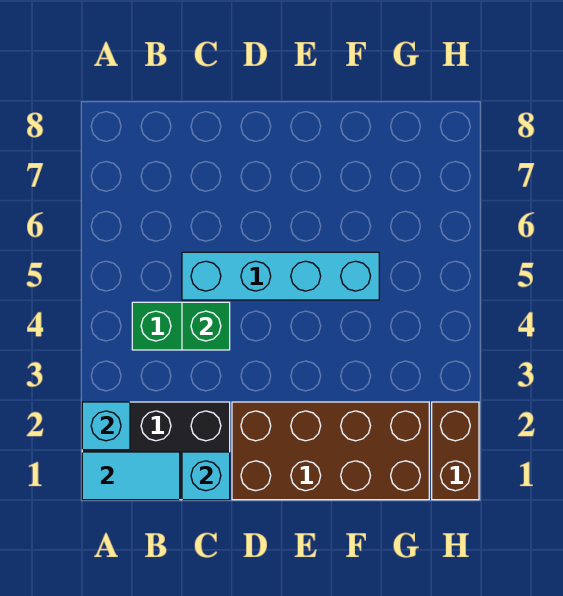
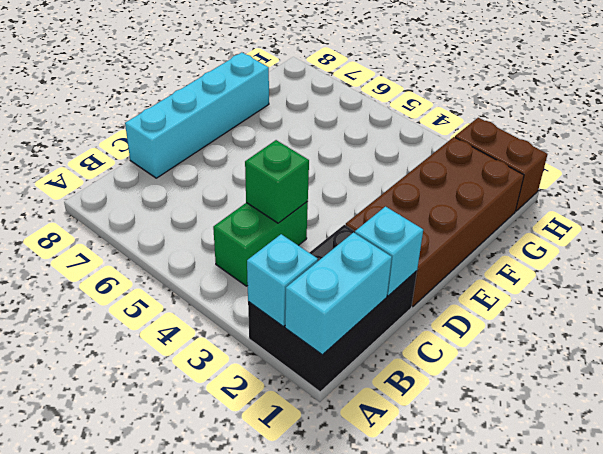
cyan tile A1:B1 level 2 -> cyan brick A1:B1 level 2
cyan brick C5:F5 level 1 -> cyan brick C8:F8 level 1

